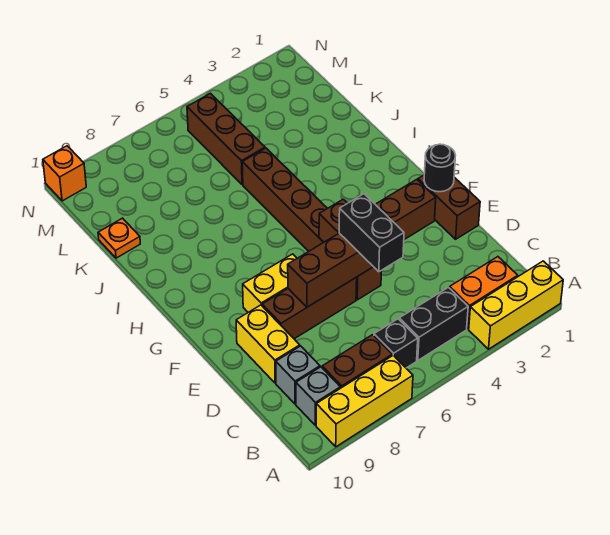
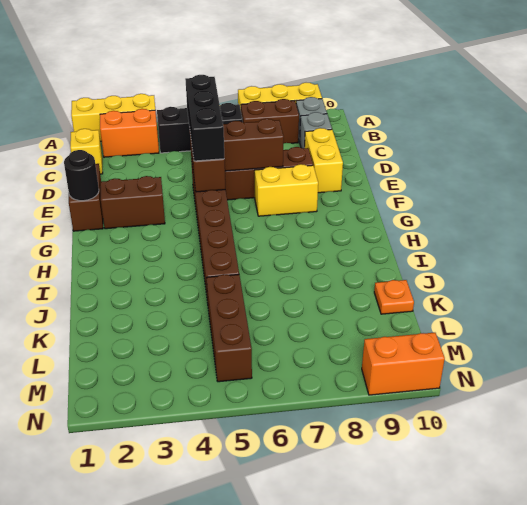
none -> yellow brick C1 level 1
black brick D5:E5 level 3 -> black brick D5:F5 level 3
orange brick N10 level 1 -> orange brick N9:N10 level 1

